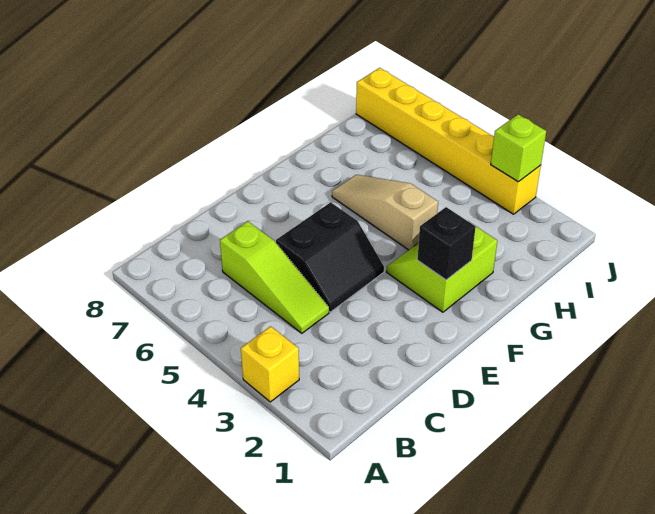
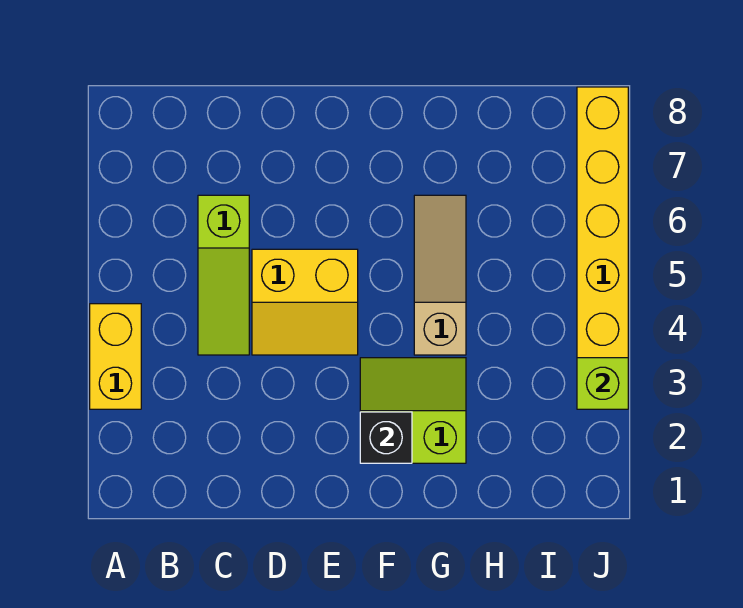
yellow brick A3 level 1 -> yellow brick A3:A4 level 1
black slope D4:E5 level 1 top 5 -> yellow slope D4:E5 level 1 top 5

